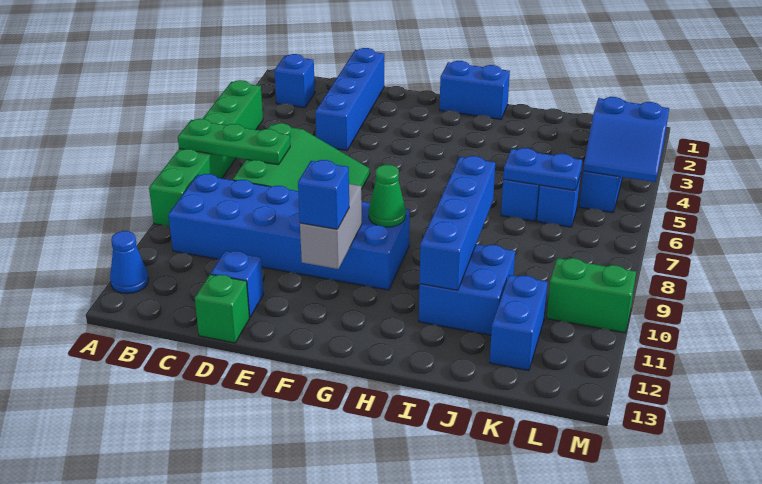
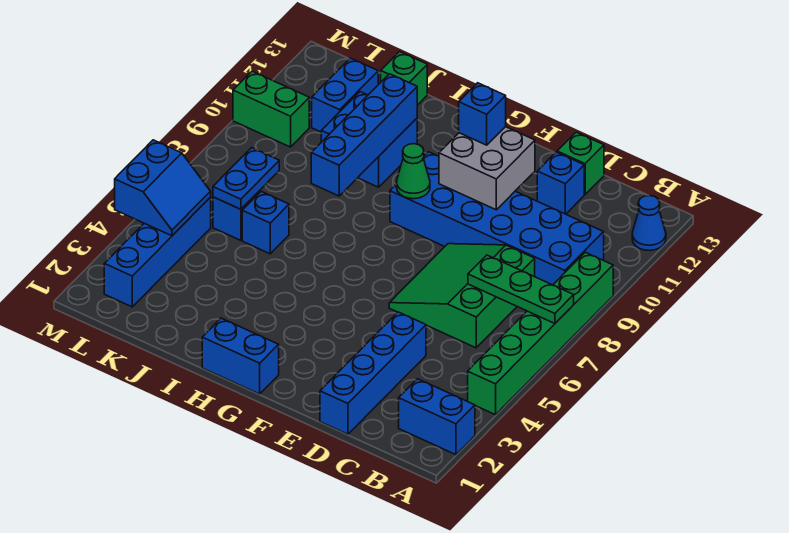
blue brick B2 level 1 -> blue brick A2:B2 level 1
grey brick F10:F11 level 2 -> grey brick E10:F11 level 2
blue plate J6:K6 level 2 -> blue plate K6:K7 level 2
none -> green brick J13 level 1
blue slope L4:M5 level 2 top 4 -> blue slope L4:M5 level 2 top M

